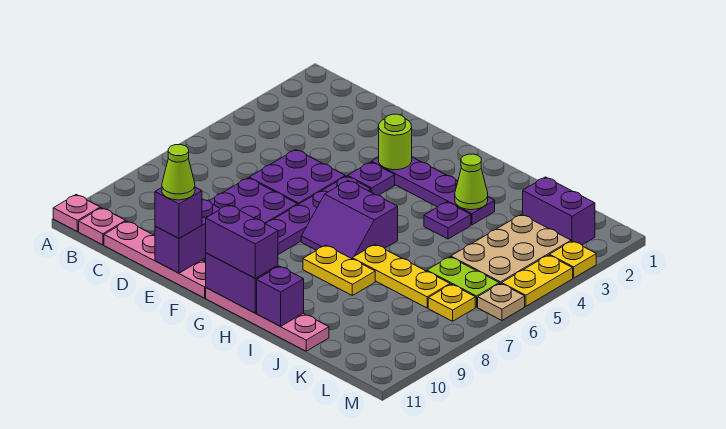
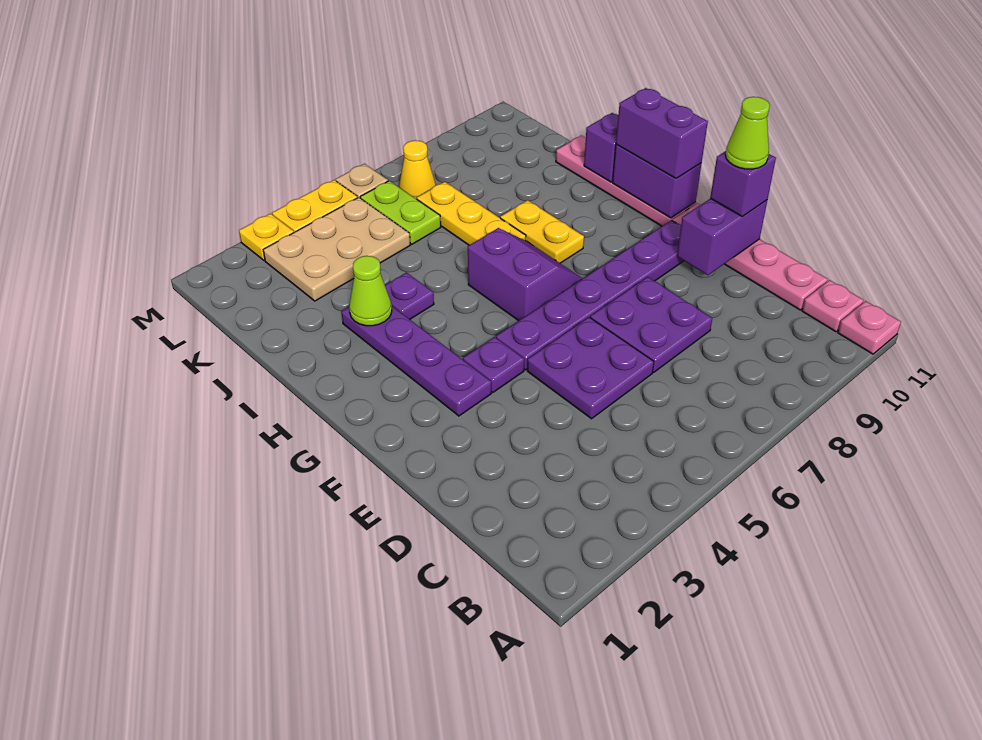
lime round brick F3 level 2 -> none
purple brick K2:L2 level 1 -> none
yellow plate L7 level 1 -> yellow cone L7 level 1

